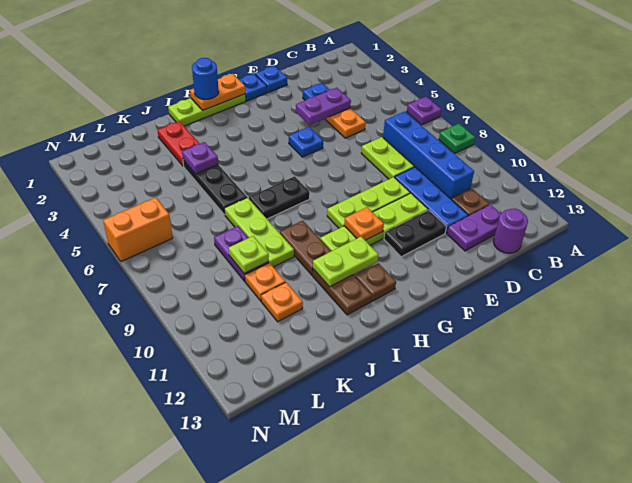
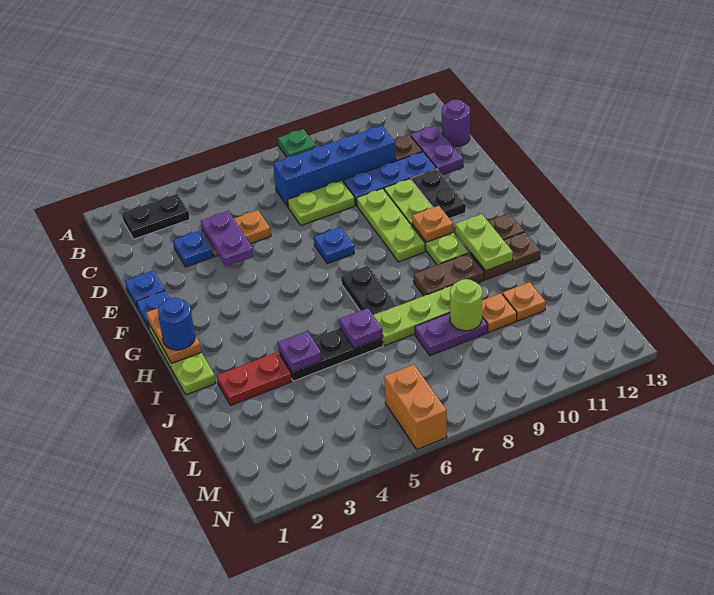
purple plate A6 level 1 -> purple plate J6 level 2
none -> black plate B2:B3 level 1
blue plate F5 level 1 -> blue plate F7 level 1
lime plate K9 level 2 -> lime round brick K9 level 2

